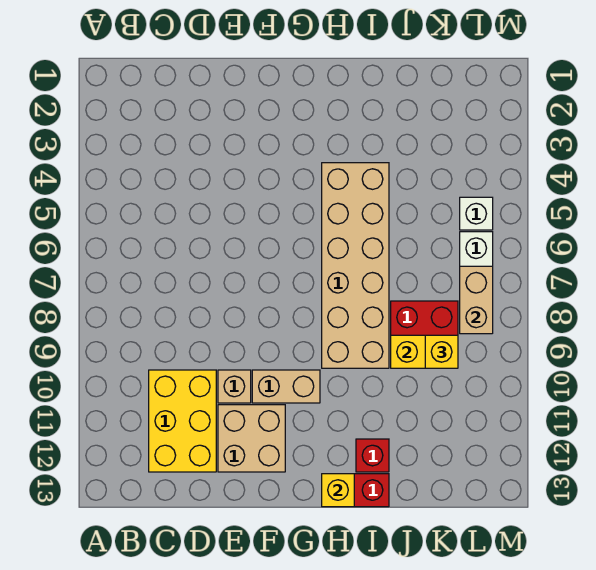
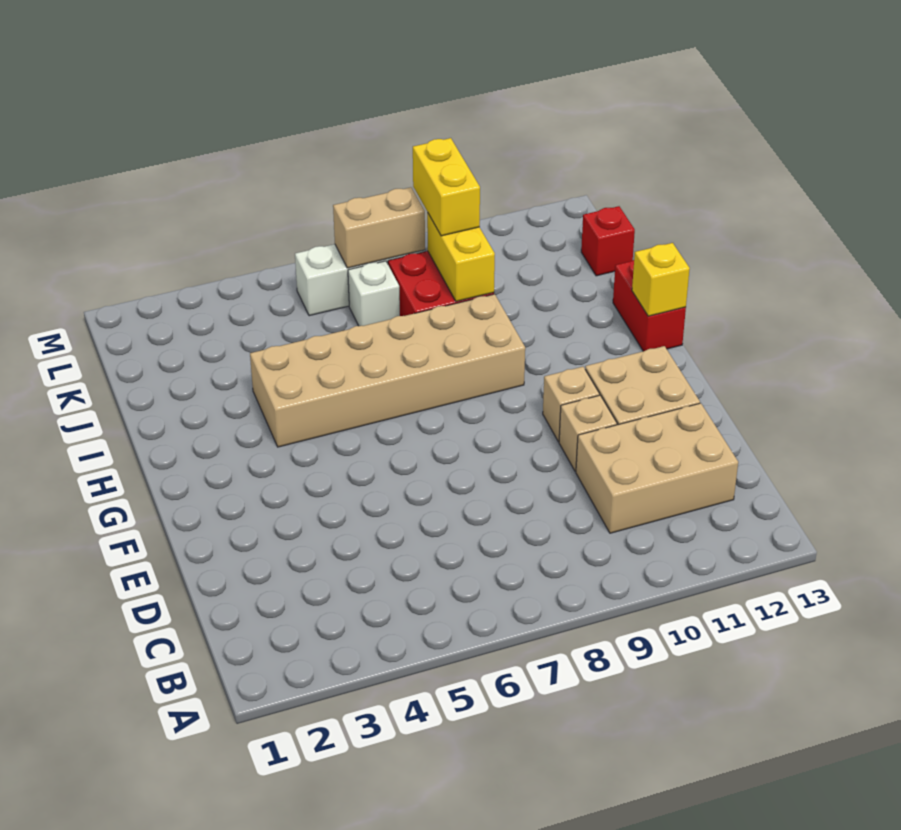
yellow brick C10:D12 level 1 -> tan brick C10:D12 level 1
tan brick F10:G10 level 1 -> tan brick F10 level 1
red brick I12 level 1 -> red brick K13 level 1
yellow brick K9 level 3 -> yellow brick K9:L9 level 3
white brick L5 level 1 -> white brick K7 level 1

